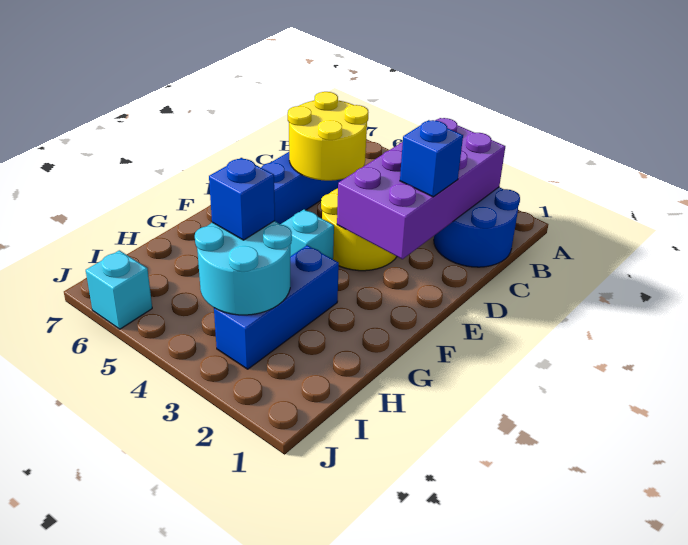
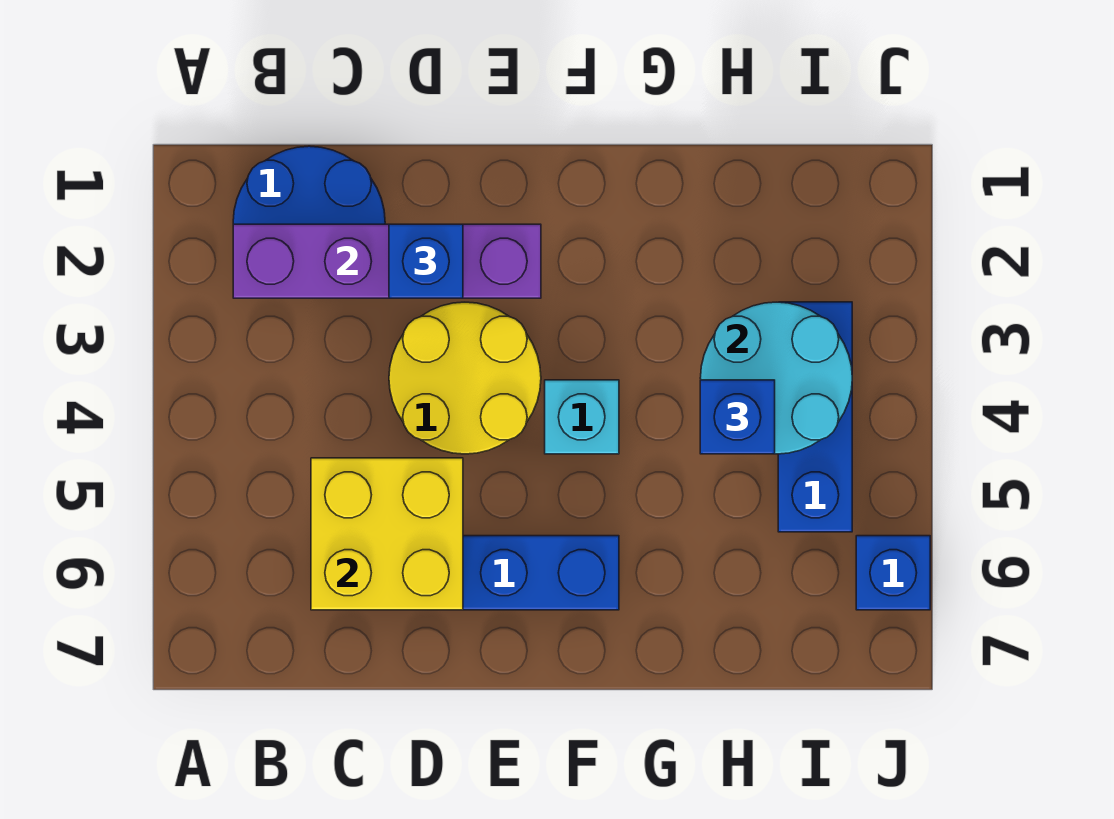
purple brick B2:E3 level 2 -> purple brick B2:E2 level 2
yellow round brick C5:D6 level 2 -> yellow brick C5:D6 level 2
blue brick G3:I3 level 1 -> blue brick I3:I5 level 1
cyan brick J6 level 1 -> blue brick J6 level 1

